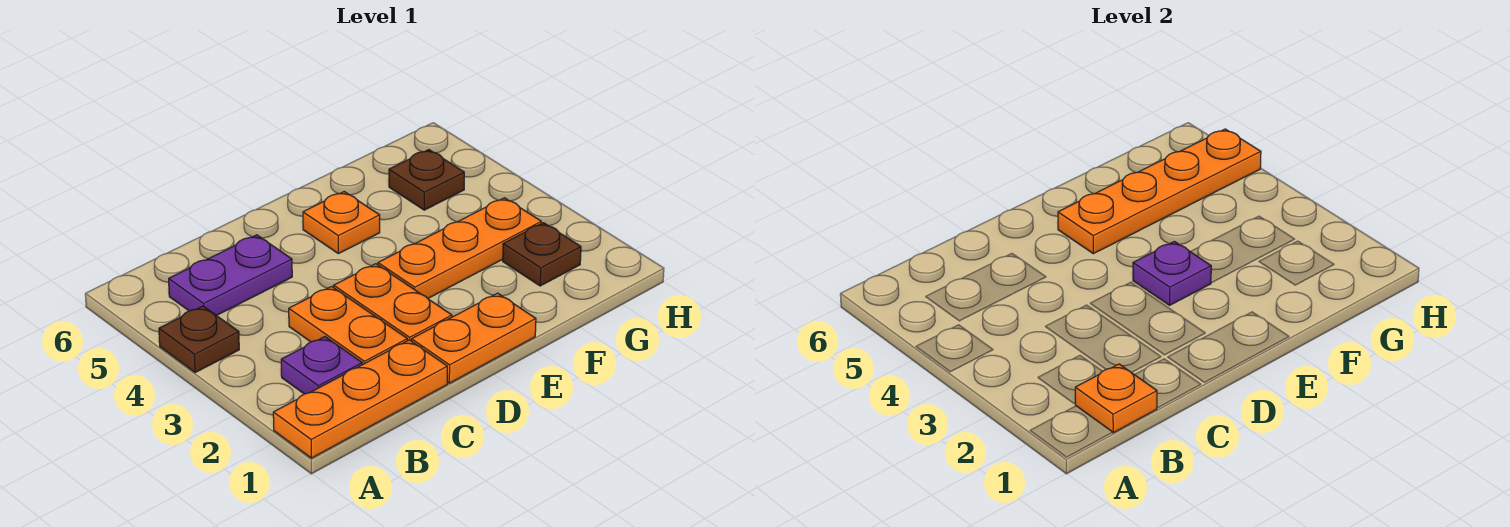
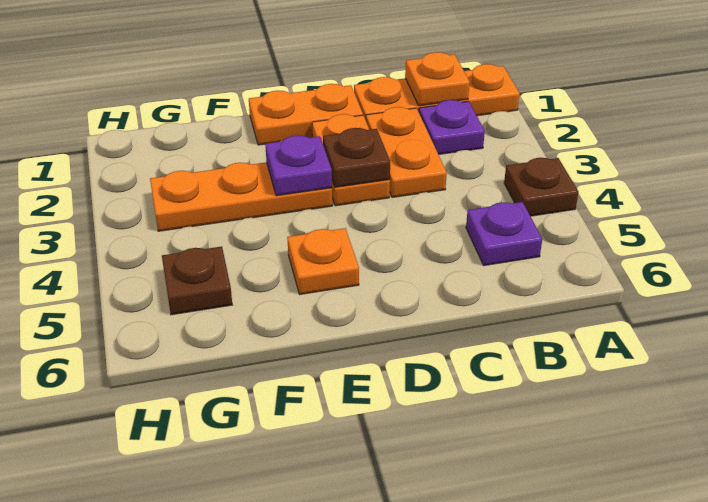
purple plate B5:C5 level 1 -> purple plate B5 level 1
orange plate E5:H5 level 2 -> none
brown plate G2 level 1 -> brown plate D3 level 2

